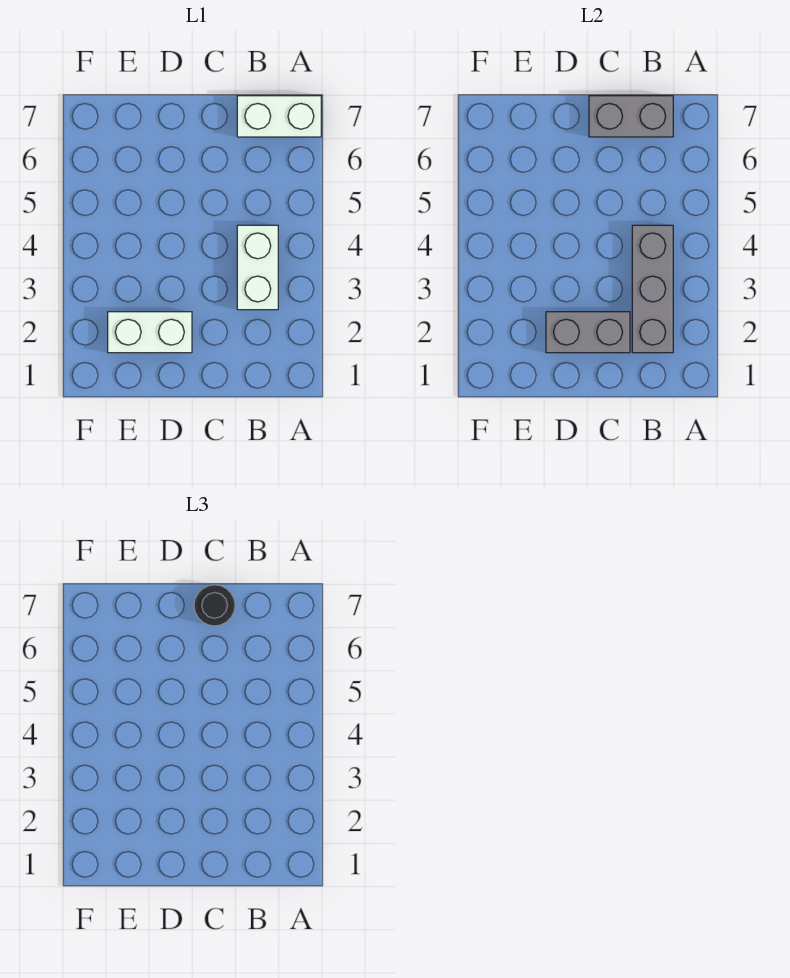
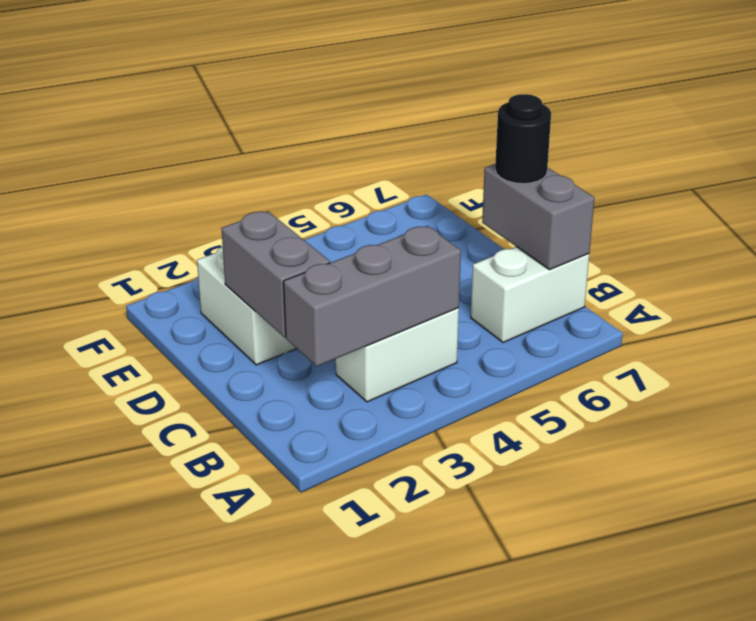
white brick A7:B7 level 1 -> white brick B6:B7 level 1

